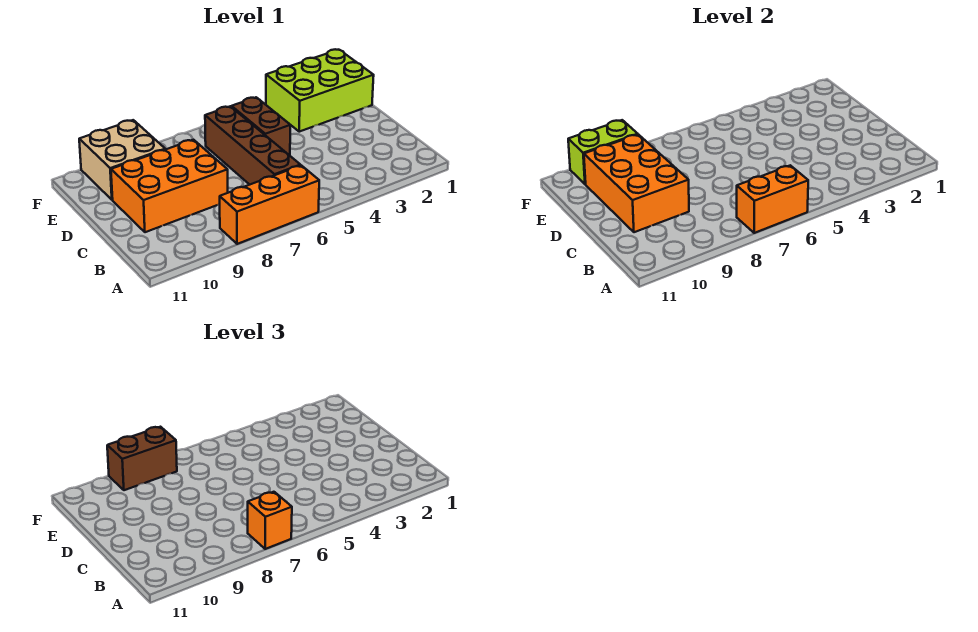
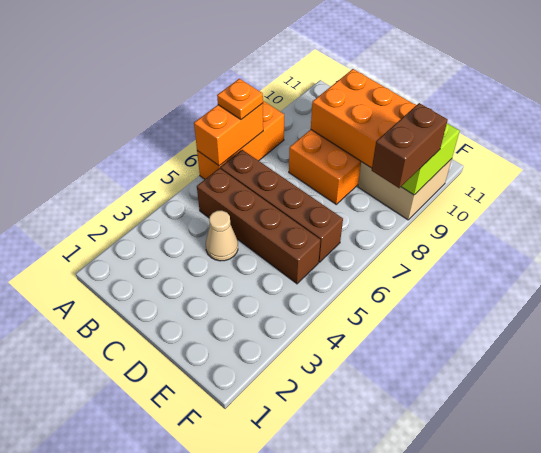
orange brick A7 level 3 -> orange plate A7 level 3
none -> tan cone C4 level 1
brown brick D5:E5 level 1 -> brown brick B5:E5 level 1
lime brick E1:F3 level 1 -> none

